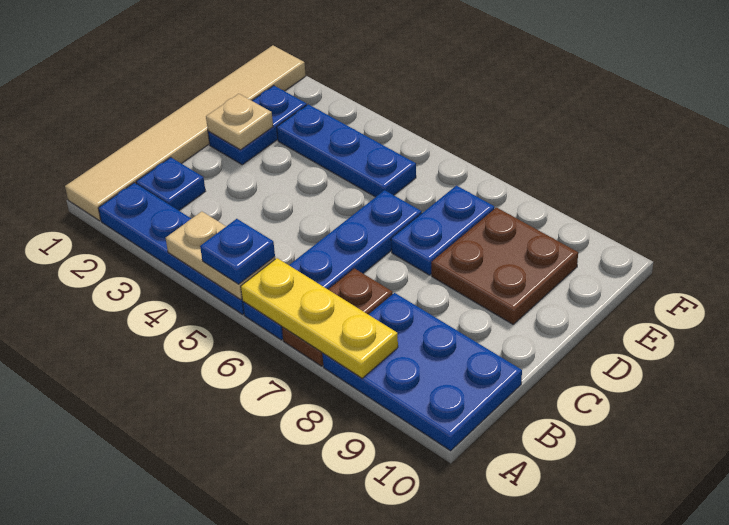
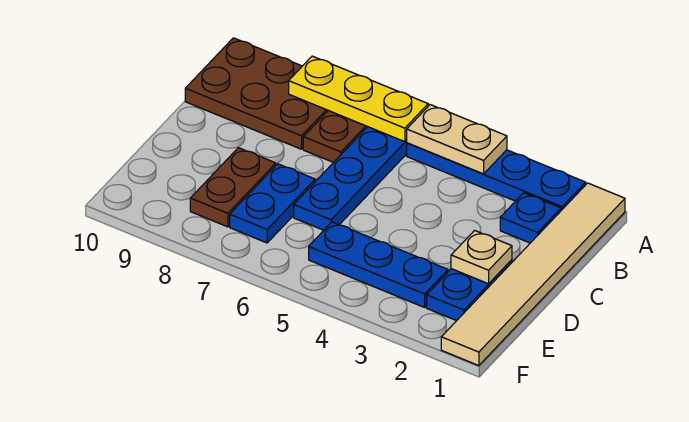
blue plate A5 level 3 -> none
blue plate A8:B10 level 1 -> brown plate A8:B10 level 1
brown plate D8:E9 level 1 -> brown plate D8:E8 level 1

